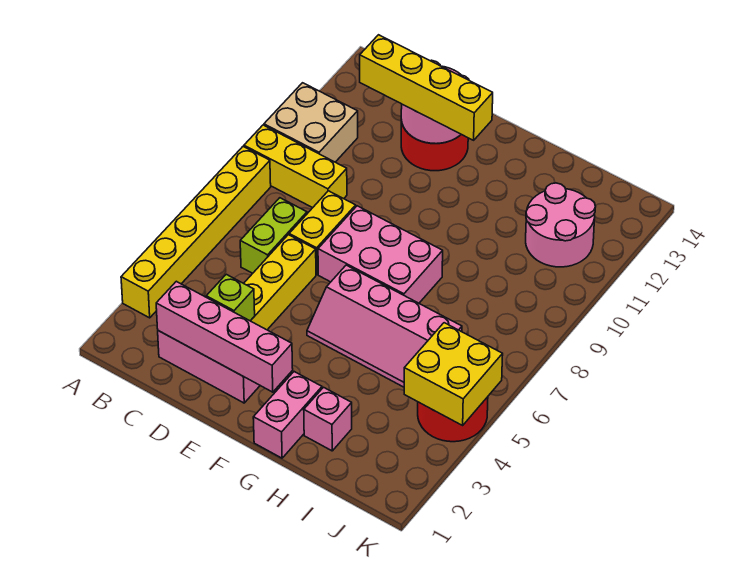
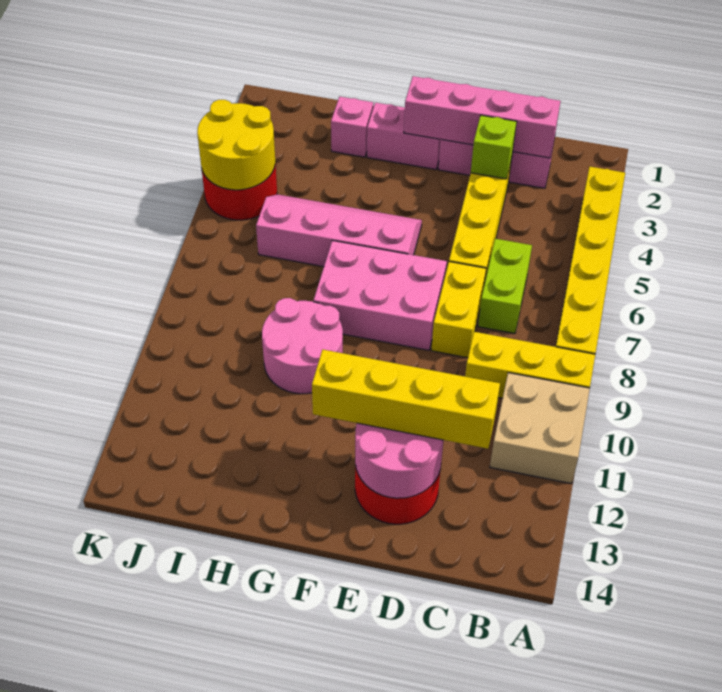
pink brick G1:G2 level 1 -> pink brick F2:G2 level 1
pink round brick I11:J12 level 1 -> pink round brick G9:H10 level 1
yellow brick J4:K5 level 2 -> yellow round brick J4:K5 level 2

